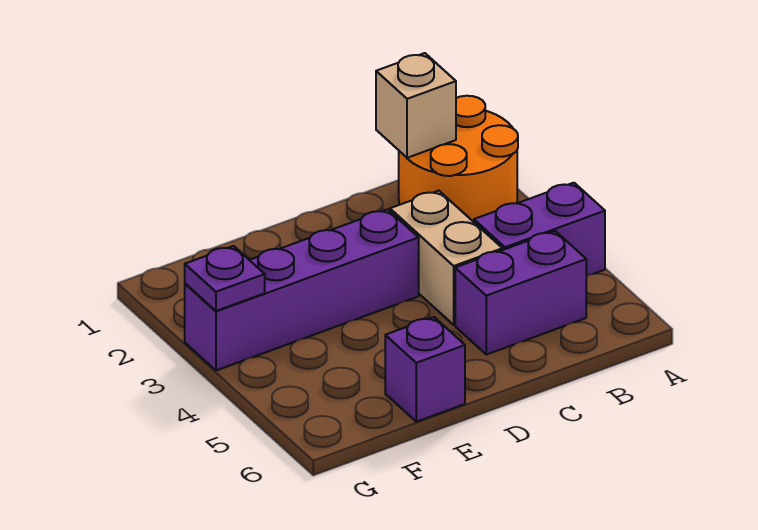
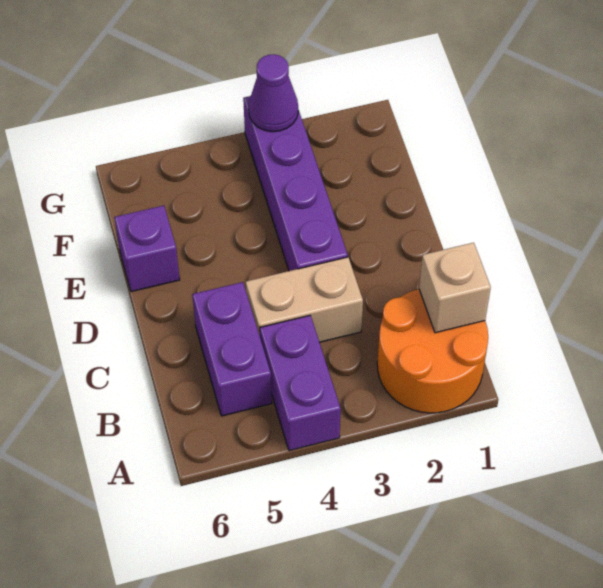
purple plate G3 level 2 -> purple cone G3 level 2

